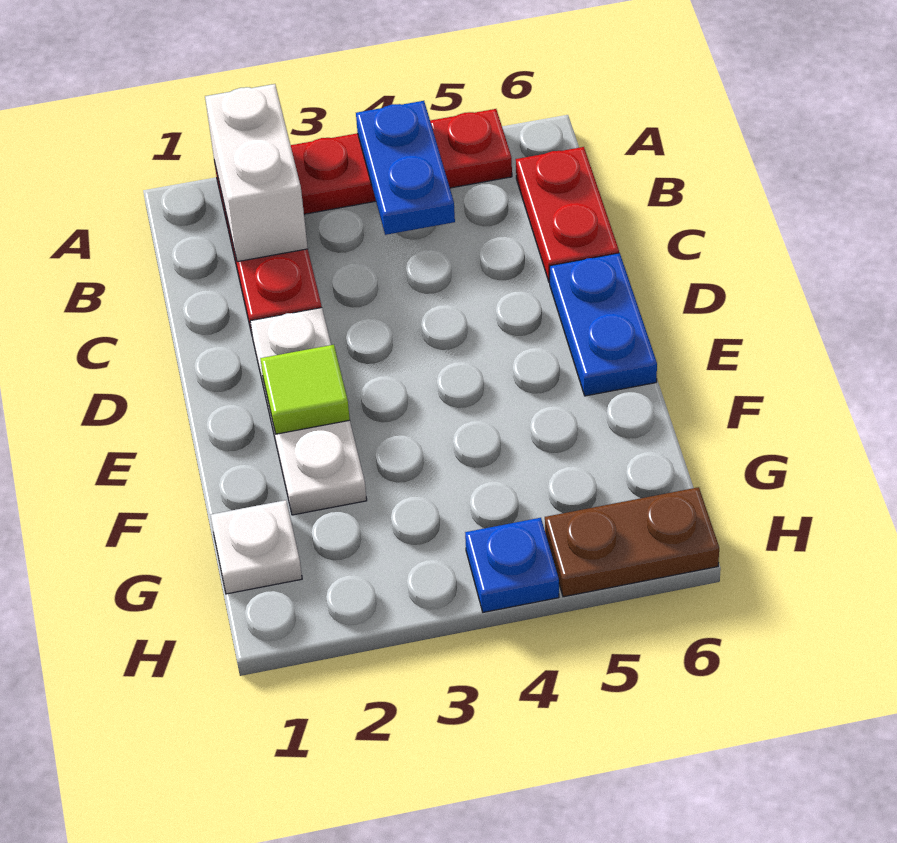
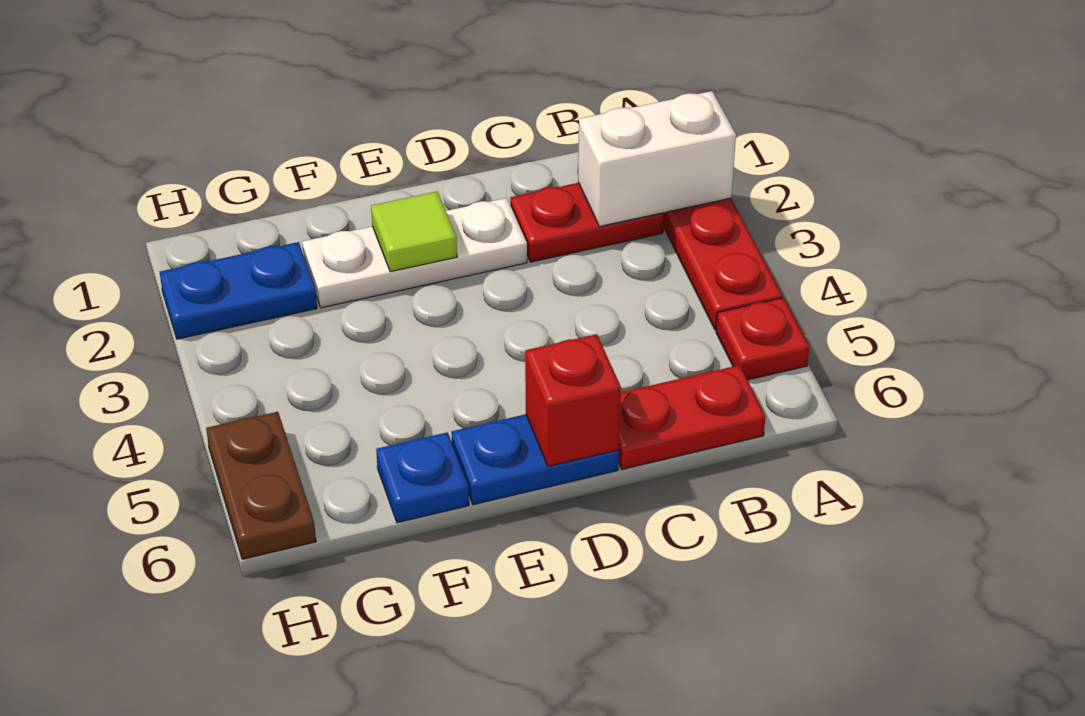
blue plate A4:B4 level 2 -> blue plate G2:H2 level 1
none -> red brick D6 level 2
white plate G1 level 1 -> none
blue plate H4 level 1 -> blue plate F6 level 1

